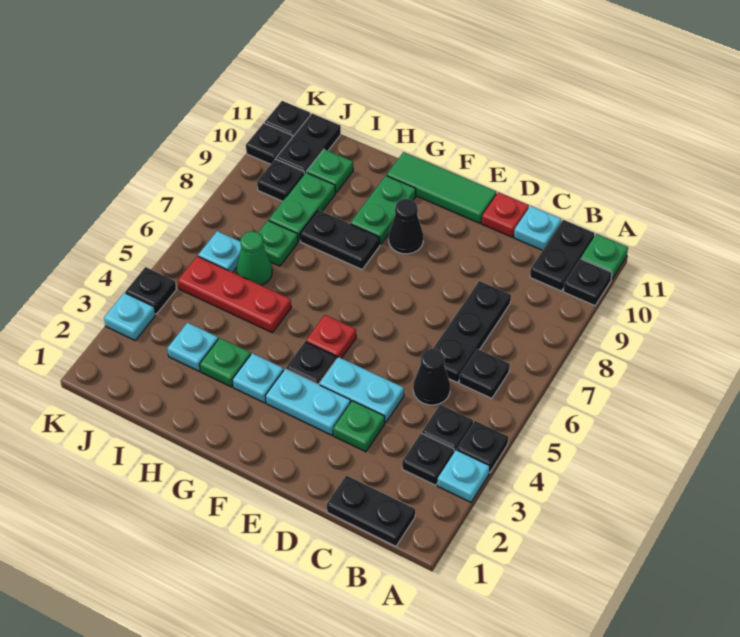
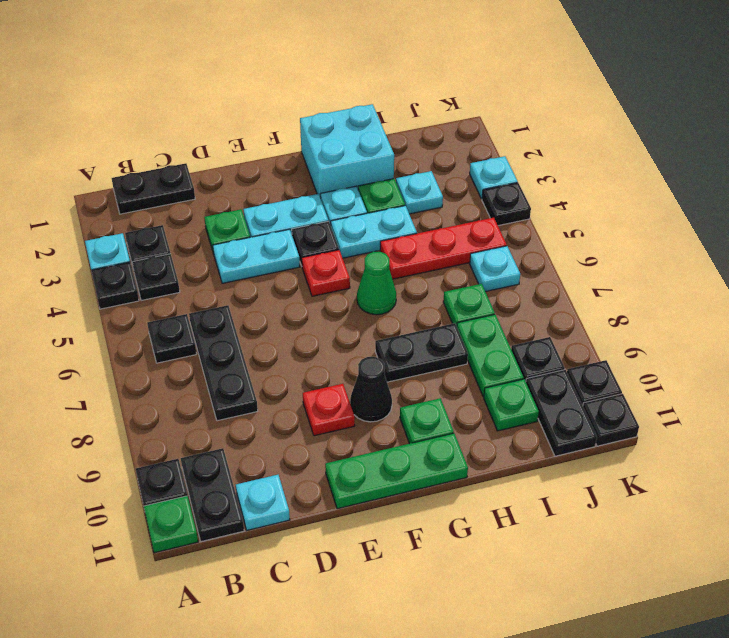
black cone C5 level 1 -> none
red plate D11 level 1 -> red plate E9 level 1
green tile E11:G11 level 1 -> green plate E11:G11 level 1
none -> cyan brick G1:H2 level 1
none -> cyan plate G4:H4 level 1
green plate G9:G10 level 1 -> green plate G10 level 1
green cone I6 level 1 -> green cone G6 level 1

